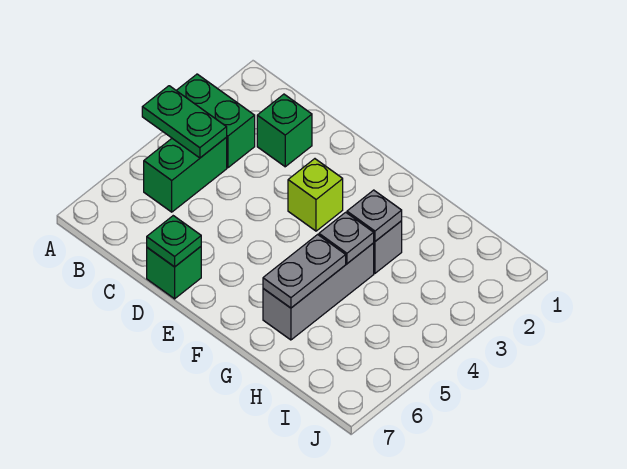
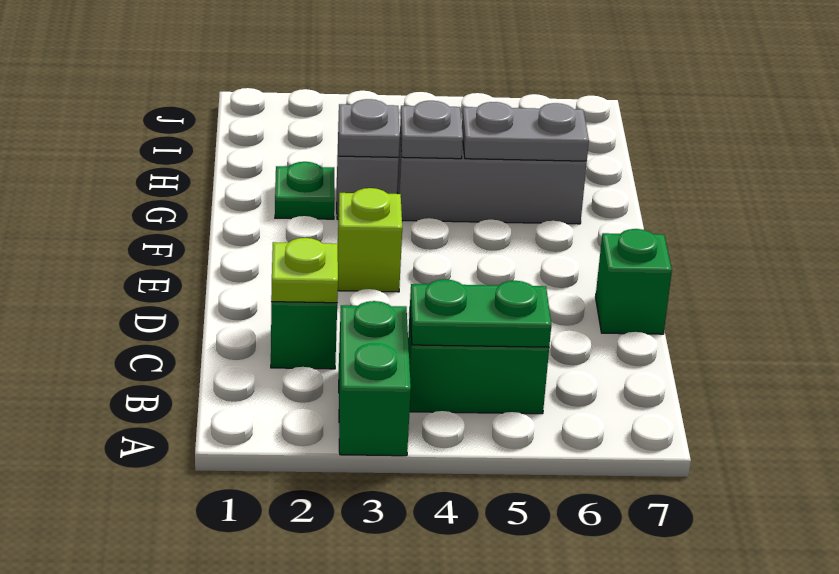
green plate A4:B4 level 2 -> green plate B4:B5 level 2
none -> lime plate C2 level 2
green plate D7 level 2 -> green plate G2 level 1

